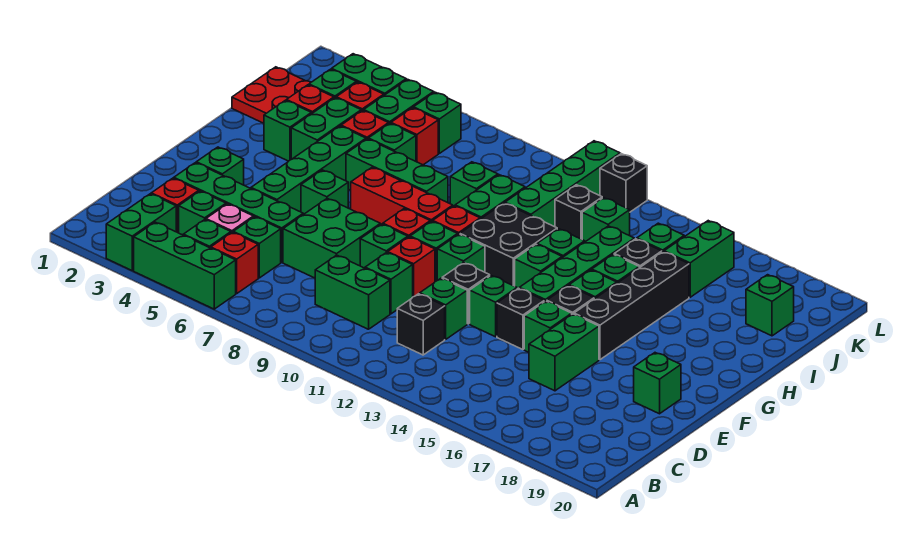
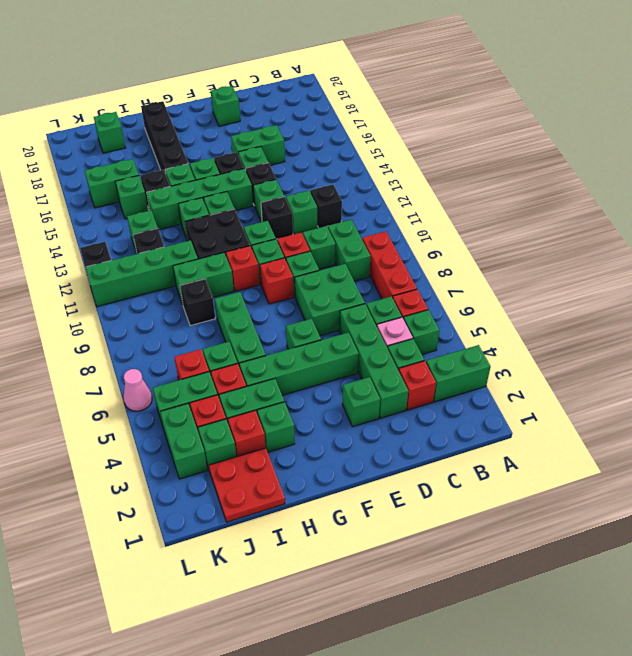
green brick A4:A6 level 1 -> none
black brick F16:I16 level 1 -> black brick H16:H19 level 1
red brick G7:G9 level 1 -> red brick B7:B9 level 1
green brick I9 level 1 -> black brick I9 level 1
green brick K6 level 1 -> none
none -> pink cone L6 level 1

